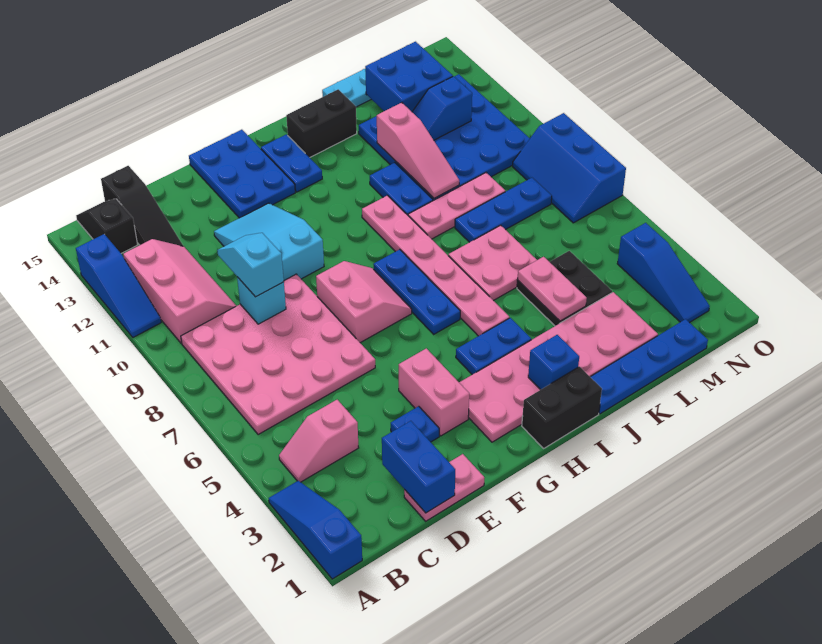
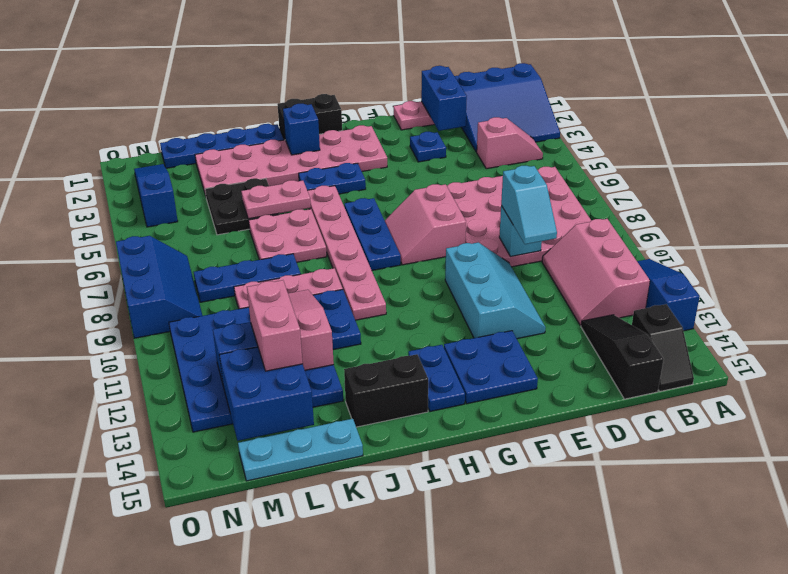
blue slope A1:A3 level 1 top 1 -> blue slope A1:C3 level 1 top 1
cyan slope E10:F12 level 1 top 10 -> cyan slope E10:F12 level 1 top F
pink brick F3:F4 level 1 -> pink brick L12:L13 level 3
blue plate F13:G15 level 1 -> blue plate F13:G14 level 1
pink plate K4:K5 level 2 -> pink plate J5:K5 level 2

